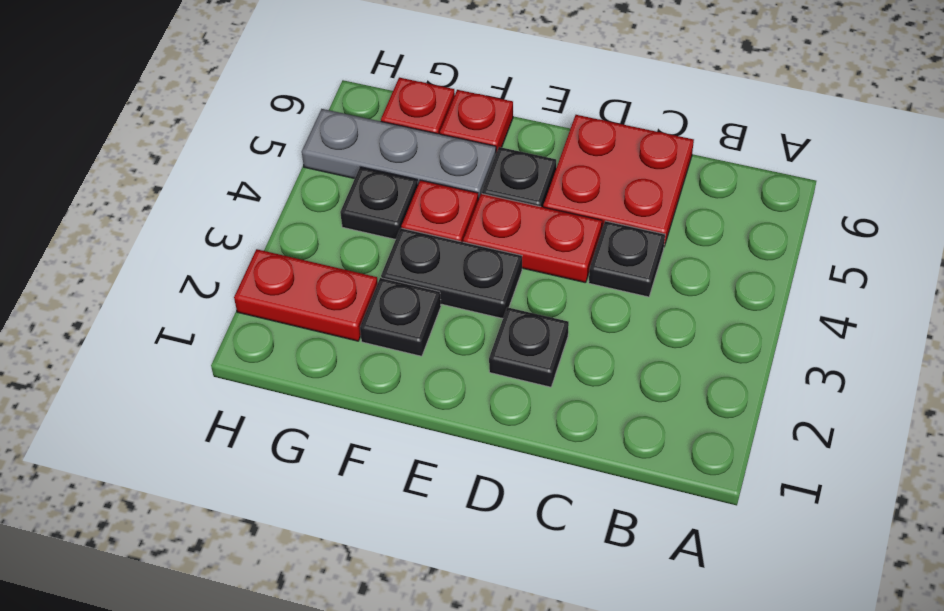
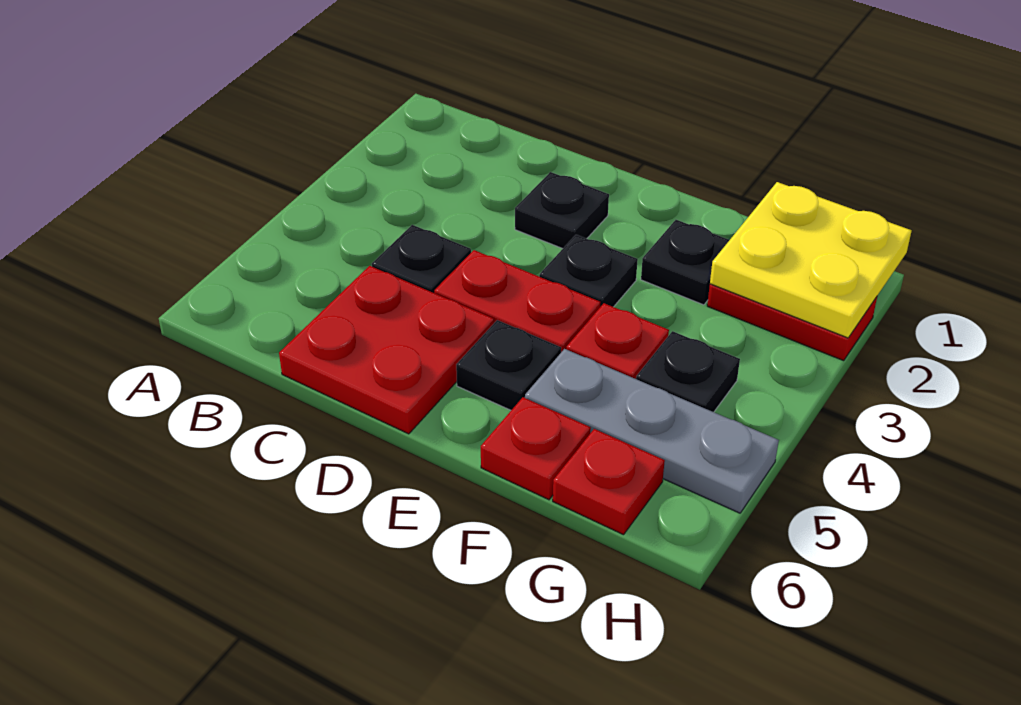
black plate E3:F3 level 1 -> black plate E3 level 1
none -> yellow plate G1:H2 level 2

